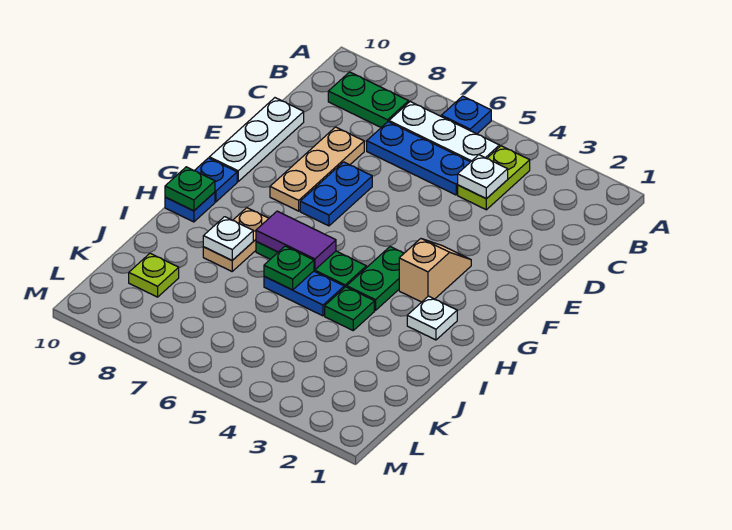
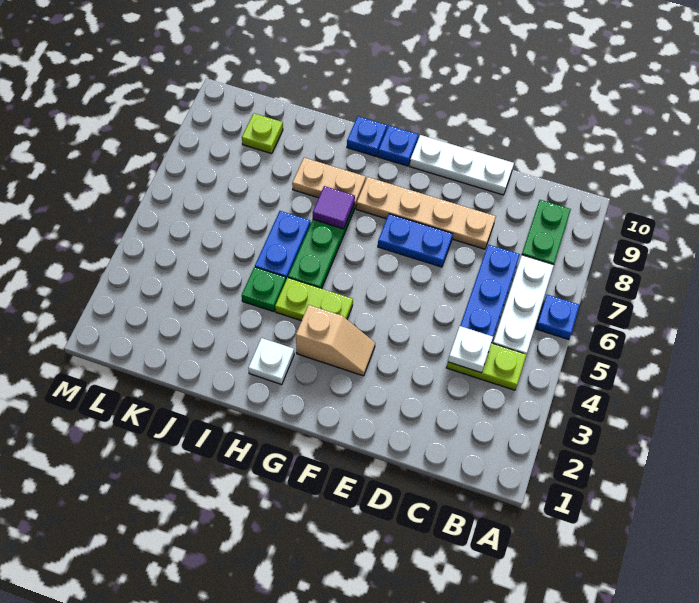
tan plate D8:F8 level 1 -> tan plate D8:G8 level 1
green plate G4:H4 level 1 -> lime plate G4:H4 level 1
purple tile H6:H7 level 2 -> purple tile H7 level 2
green plate H10 level 2 -> none
green plate I6 level 2 -> none
white plate I8 level 2 -> none

